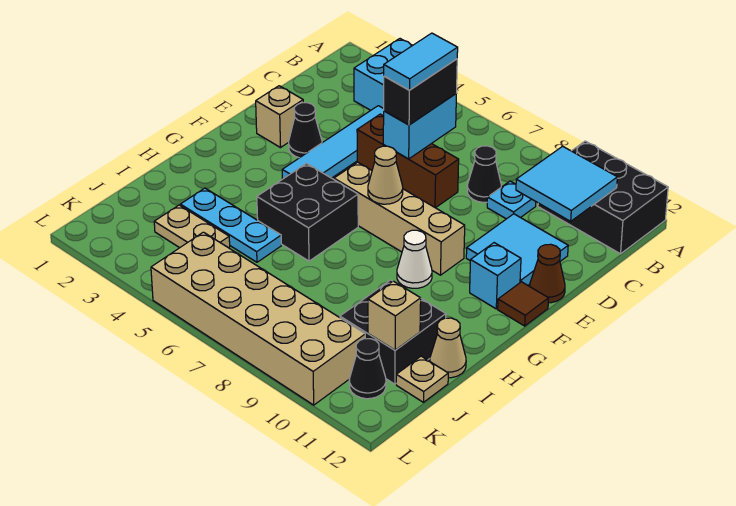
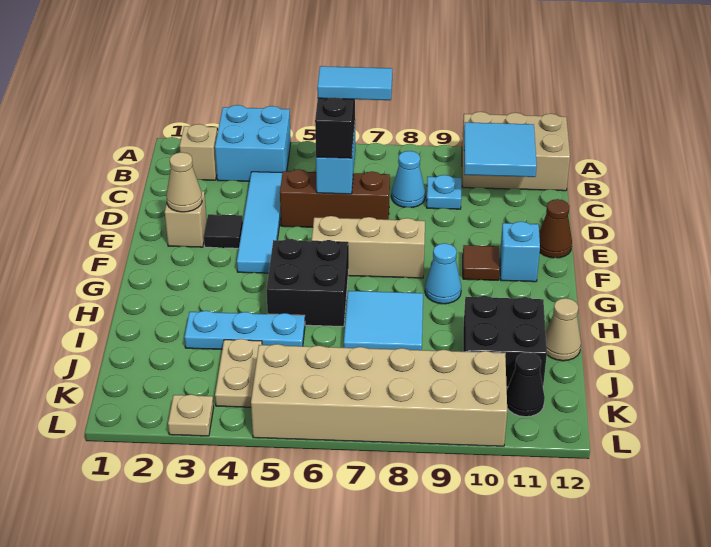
black brick A10:B12 level 1 -> tan brick A10:B12 level 1
cyan tile C6:D6 level 4 -> cyan tile C6:C7 level 4
black cone C8 level 1 -> cyan cone C8 level 1
cyan tile D10:E11 level 1 -> cyan tile H7:I8 level 1
black cone E3 level 1 -> black tile E3 level 1
tan brick F6:F9 level 1 -> tan brick F6:F8 level 1
tan cone F7 level 2 -> tan cone E2 level 2
brown tile F12 level 1 -> brown tile F10 level 1
white cone G9 level 1 -> cyan cone G9 level 1
tan plate J3:J4 level 1 -> tan plate J4:K4 level 1
tan brick J11 level 2 -> tan brick B2 level 1
tan plate J12 level 1 -> tan plate L3 level 1

